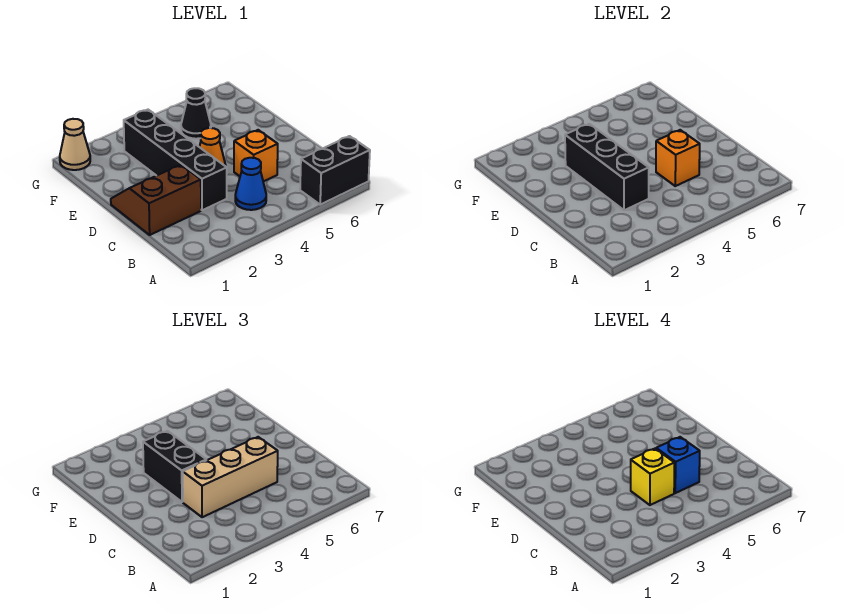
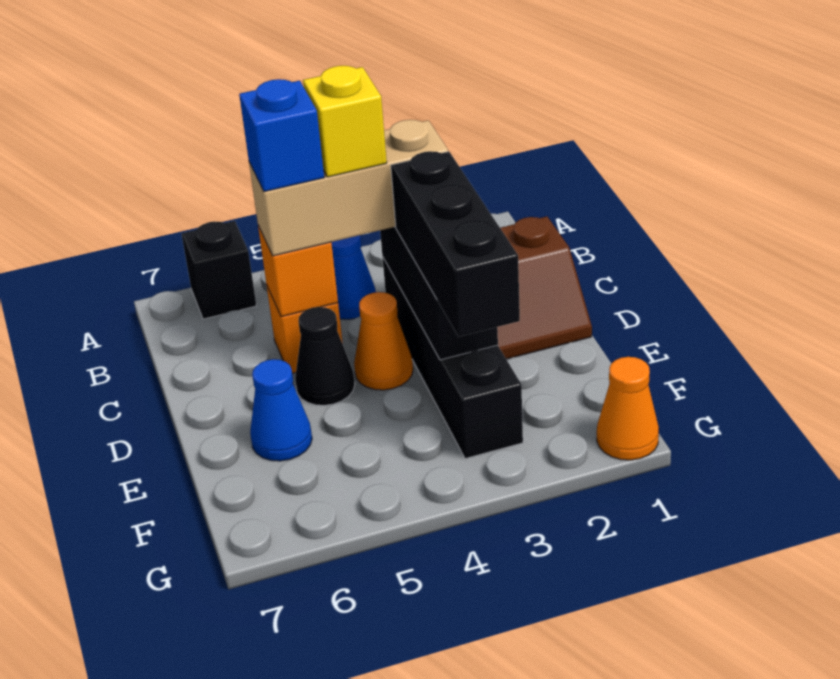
black brick A6:A7 level 1 -> black brick A6 level 1
black brick D3:E3 level 3 -> black brick D3:F3 level 3
none -> blue cone E6 level 1
black cone F5 level 1 -> black cone D5 level 1
tan cone G1 level 1 -> orange cone G1 level 1

